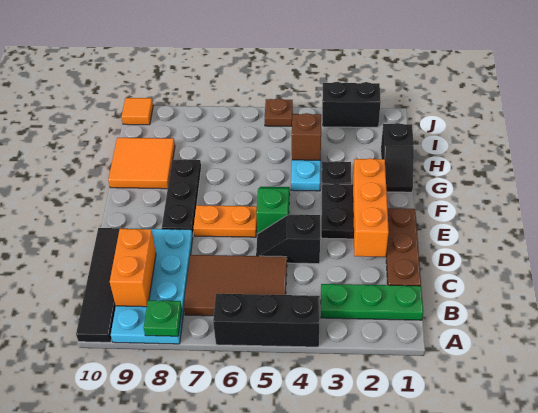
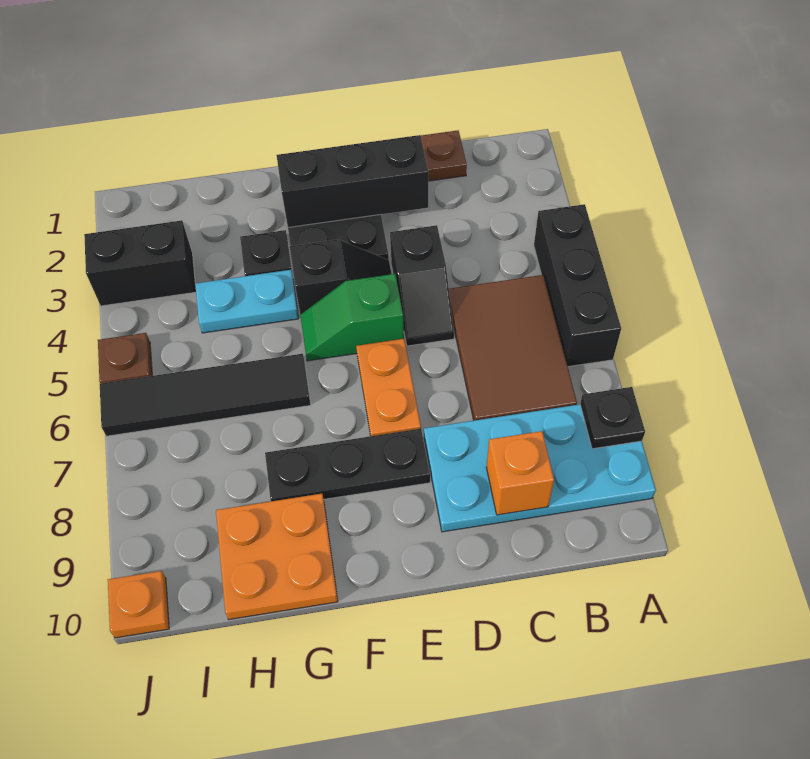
green plate A8 level 2 -> black plate A8 level 2
black tile A10:D10 level 1 -> black tile G6:J6 level 1
green plate B1:B3 level 1 -> none
orange brick B9:C9 level 2 -> orange brick C9 level 2
orange brick D2:F2 level 2 -> black brick D2:F2 level 2
black slope G1:H1 level 1 top H -> black slope E4:F4 level 1 top F
orange tile G9:H10 level 1 -> orange plate G9:H10 level 1
brown brick H4 level 2 -> none
black brick J2:J3 level 1 -> black brick I3:J3 level 1
orange tile J10 level 1 -> orange plate J10 level 1

